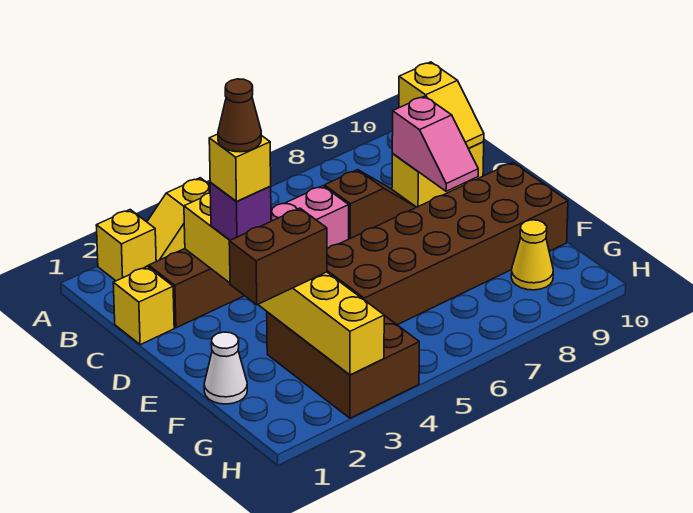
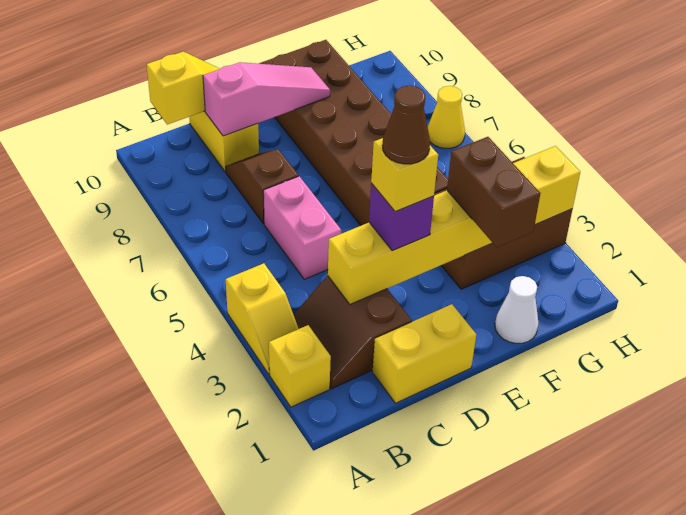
yellow brick C1 level 1 -> yellow brick C1:D1 level 1
pink slope C9:D9 level 2 top C -> pink slope C9:E9 level 2 top C
yellow cone G9 level 1 -> yellow cone H7 level 1

